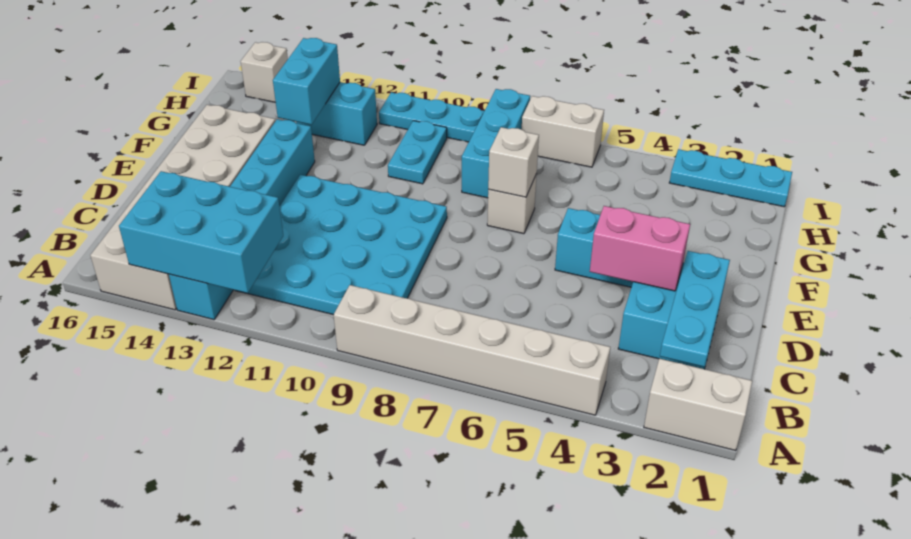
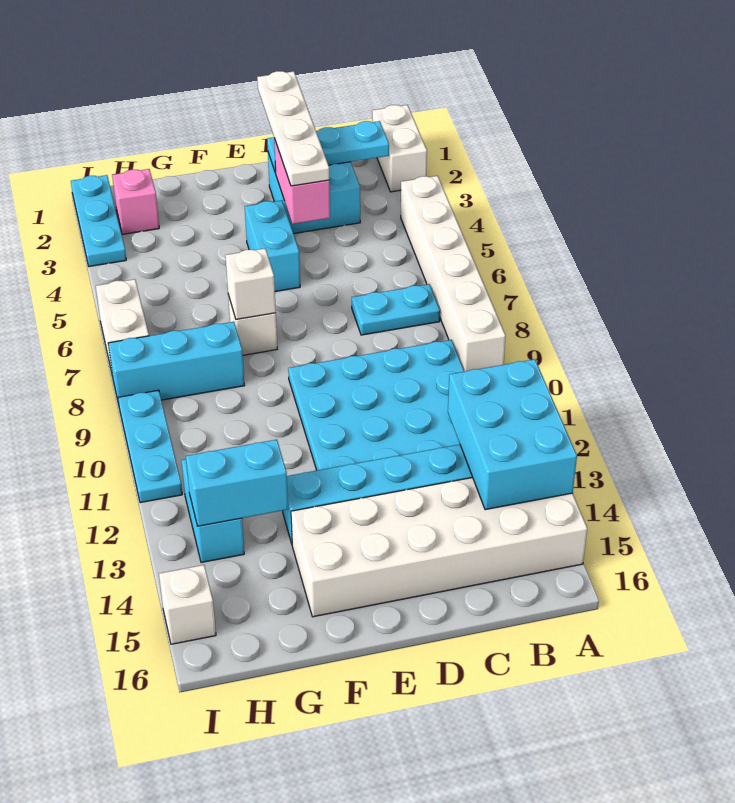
none -> white plate D1:D4 level 3
cyan plate G10:H10 level 1 -> cyan plate B7:C7 level 1
none -> pink brick H2 level 1

